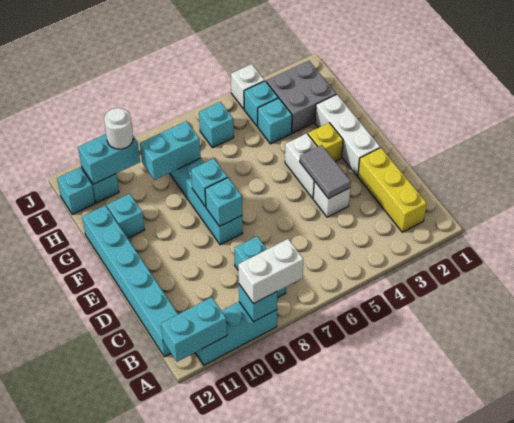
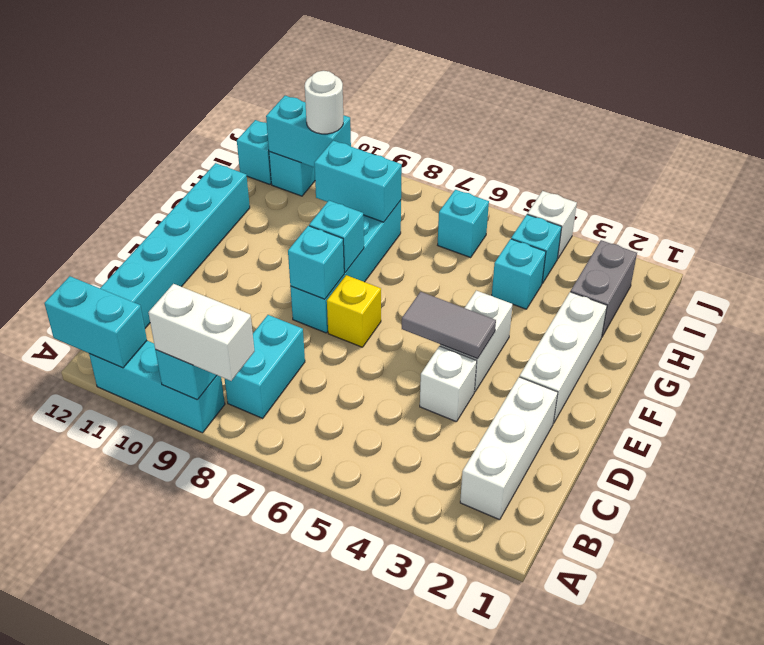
yellow brick B2:D2 level 1 -> white brick B2:D2 level 1
grey tile D4:E4 level 2 -> grey tile E4:E5 level 2
yellow brick F3 level 1 -> yellow brick E7 level 1
cyan brick G11 level 1 -> none
grey brick H2:I3 level 1 -> grey brick H2:I2 level 1

